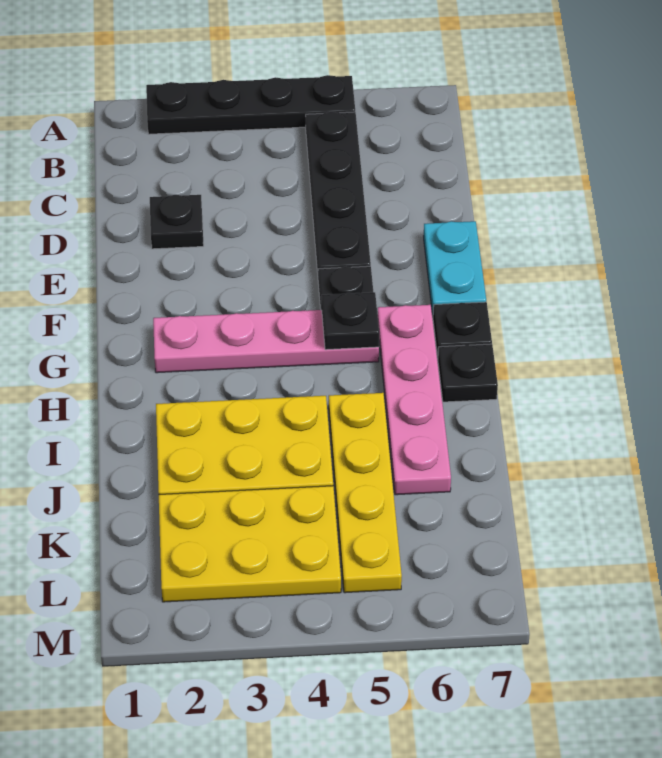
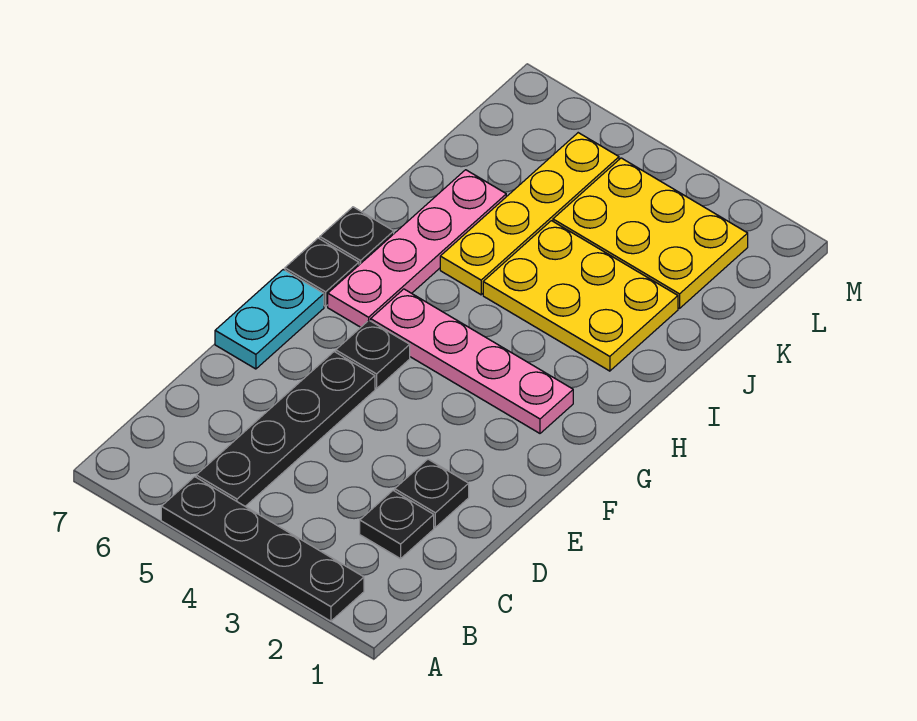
black plate G5 level 2 -> black plate C2 level 1

